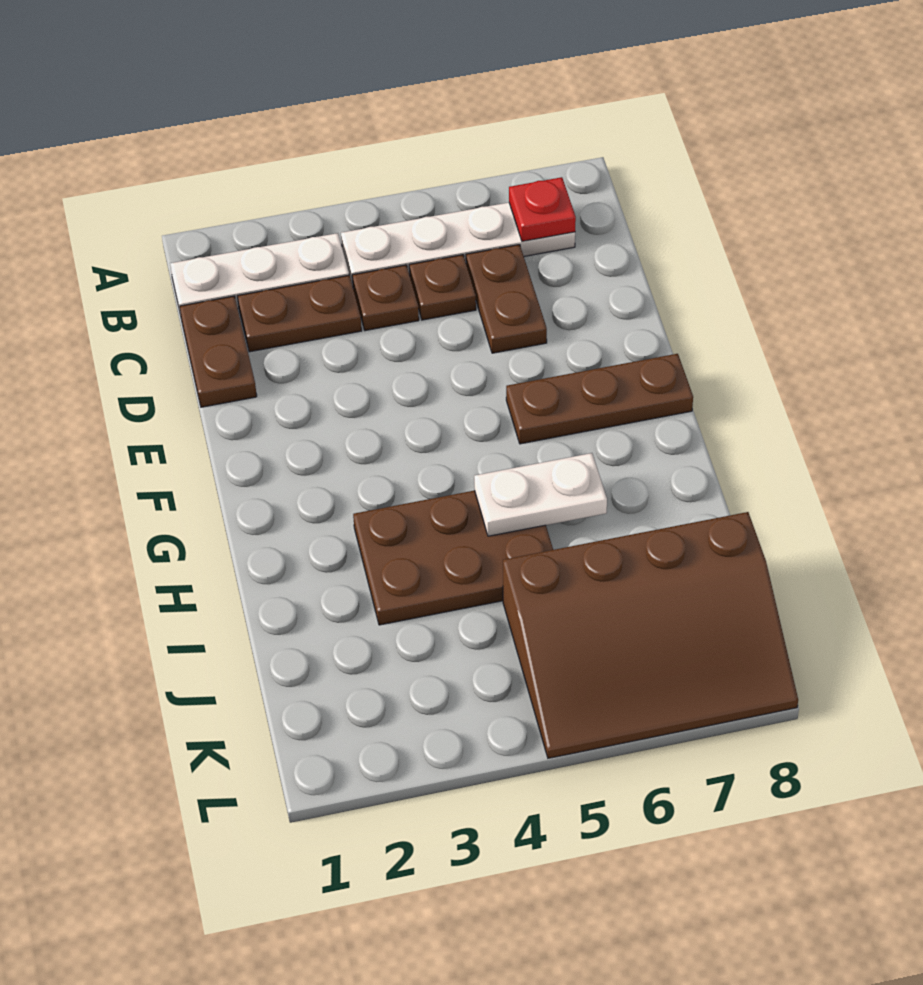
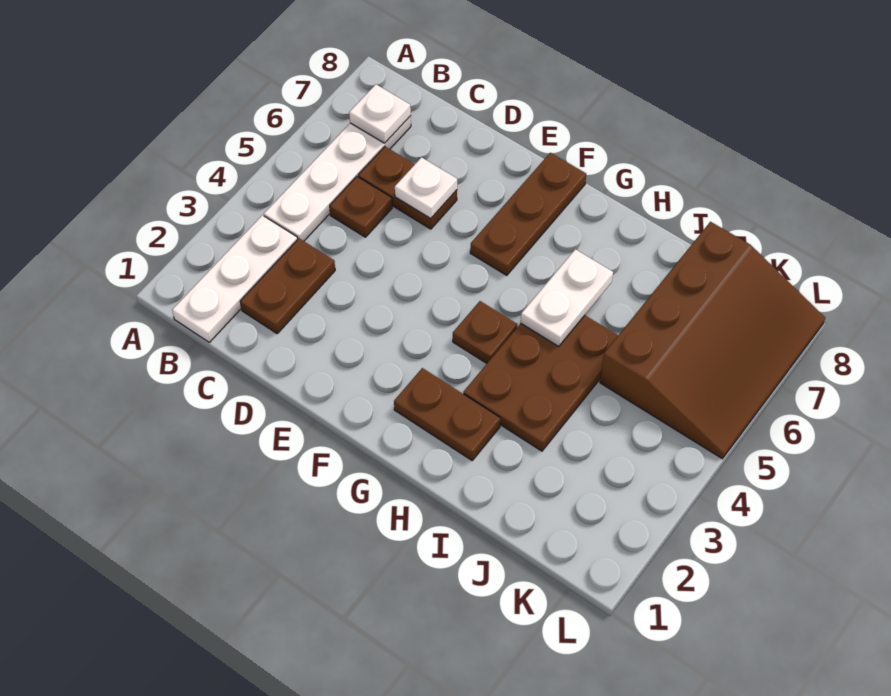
red plate B7 level 2 -> white plate B7 level 2
brown plate C1:D1 level 1 -> brown plate G2:H2 level 1
brown plate C4 level 1 -> brown plate G4 level 1
none -> white plate D6 level 2

